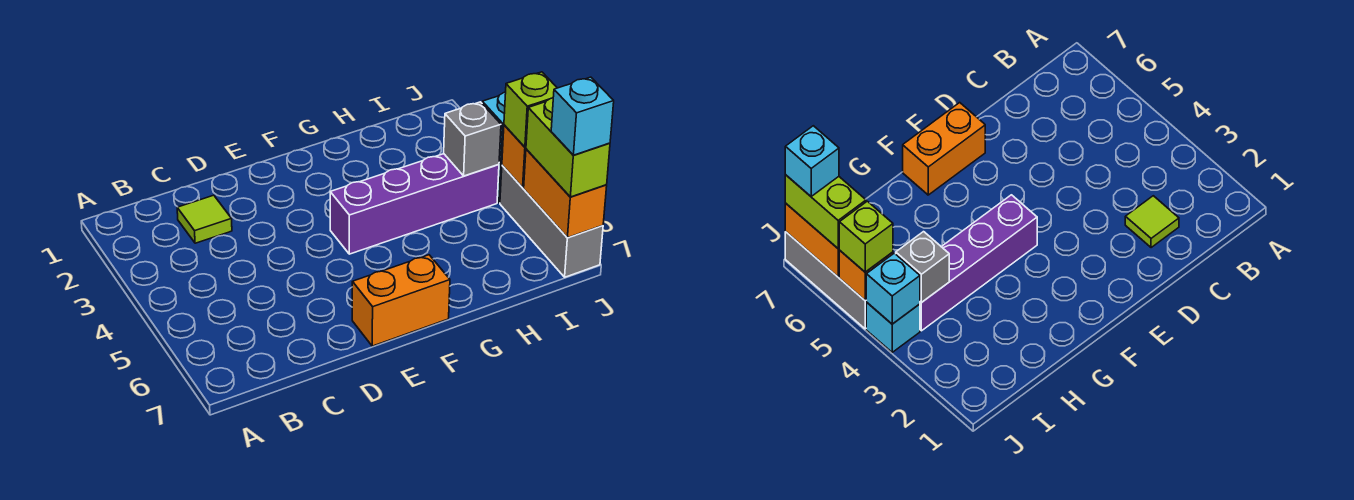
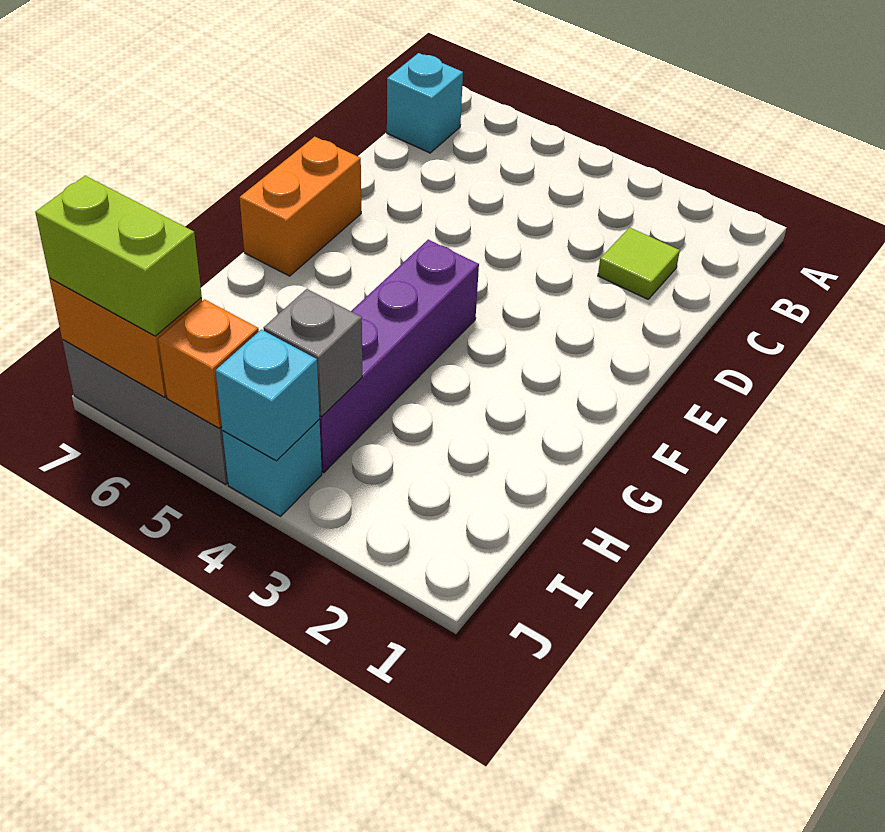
lime brick J5 level 3 -> none
cyan brick J7 level 4 -> cyan brick B7 level 1

